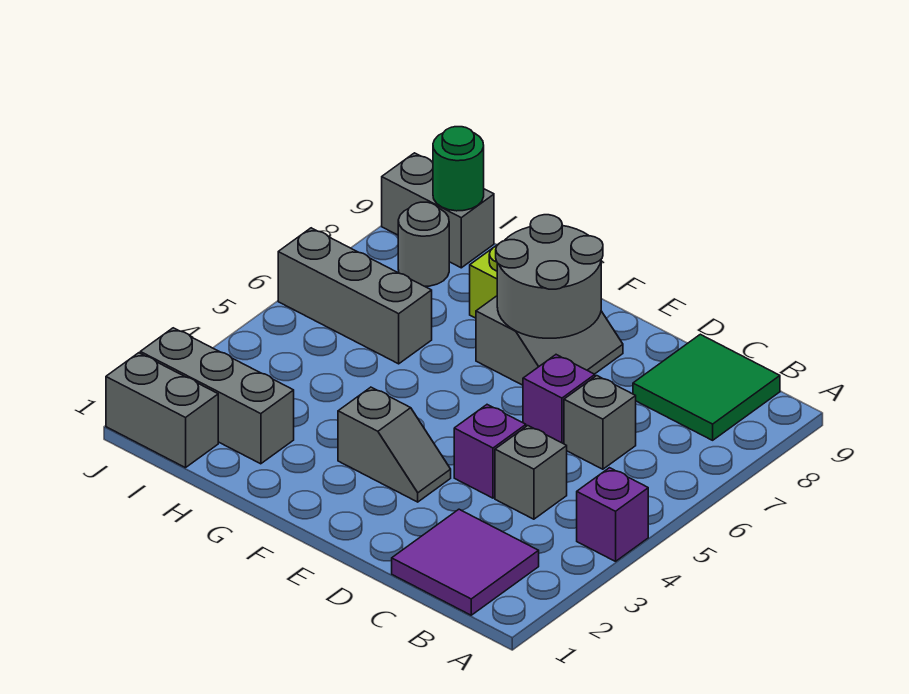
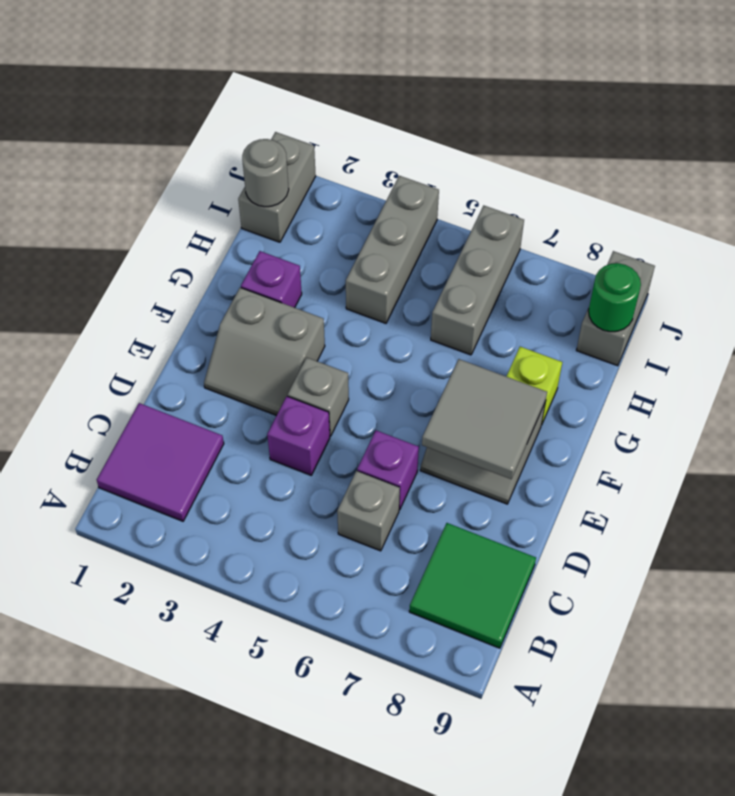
purple brick A4 level 1 -> purple brick G2 level 1
grey brick C4 level 1 -> grey brick E4 level 1
grey slope E3:F3 level 1 top F -> grey slope E2:F3 level 1 top F
grey round brick E7:F8 level 2 -> grey tile E7:F8 level 2
grey brick H2:J2 level 1 -> grey brick H4:J4 level 1
grey round brick I8 level 1 -> grey round brick I1 level 2

